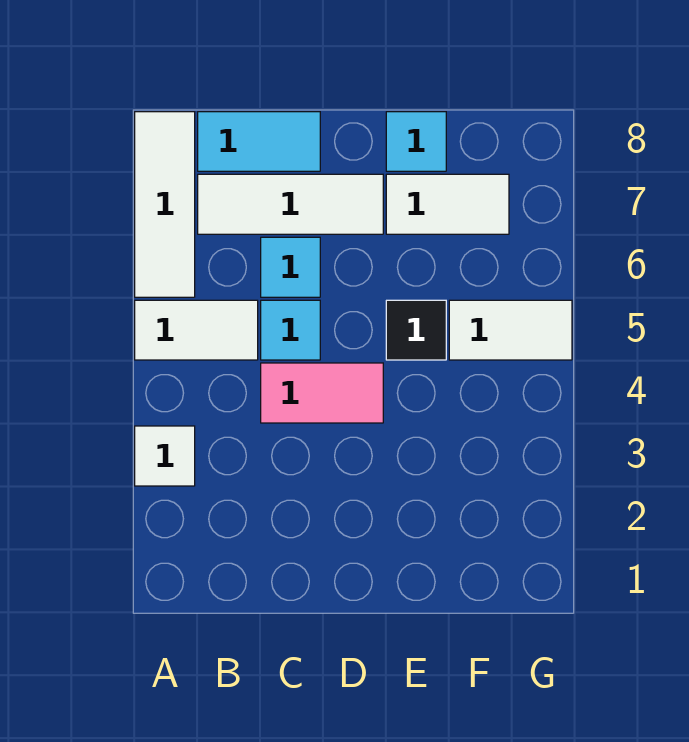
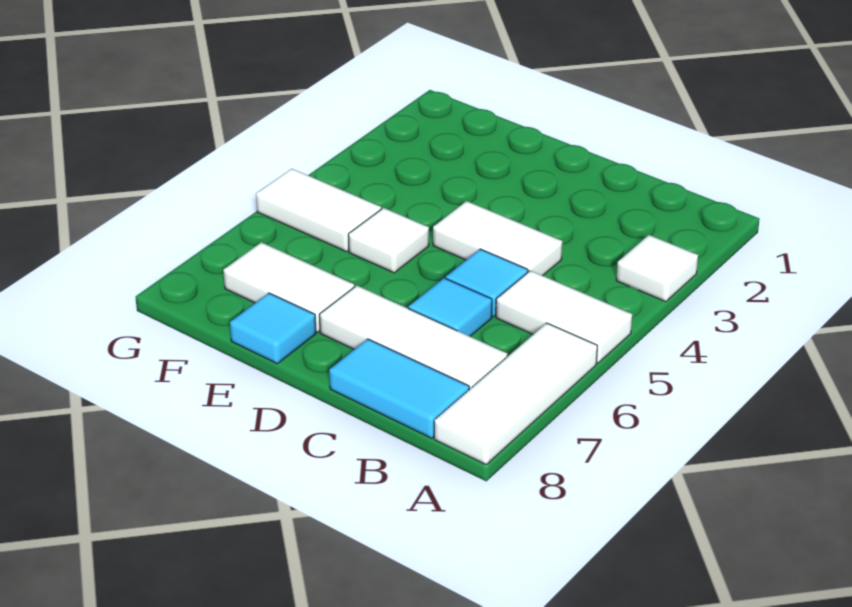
pink tile C4:D4 level 1 -> white tile C4:D4 level 1
black tile E5 level 1 -> white tile E5 level 1

